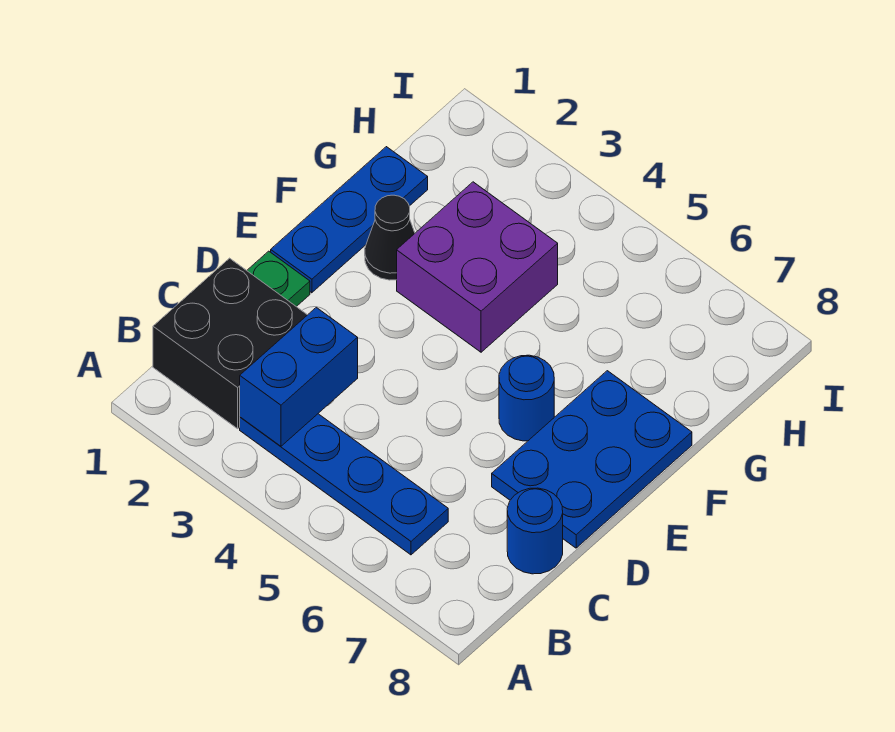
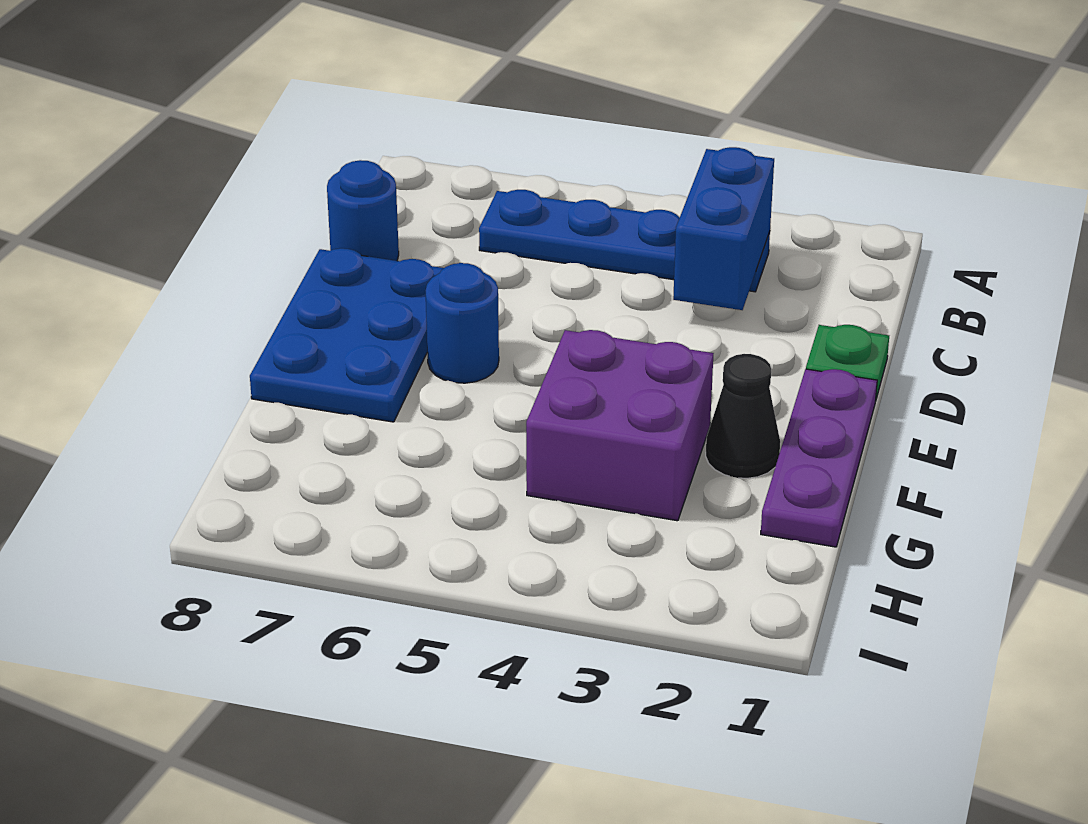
black brick B1:C2 level 1 -> none
blue plate E1:G1 level 1 -> purple plate E1:G1 level 1

